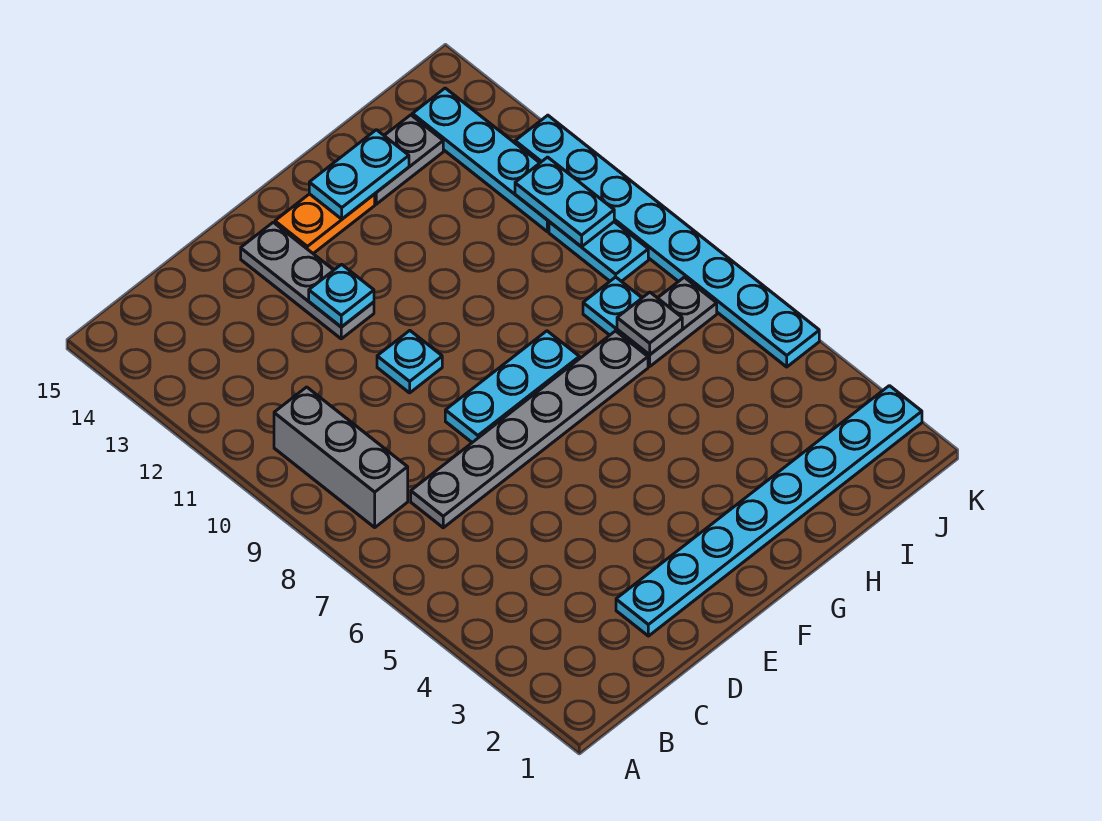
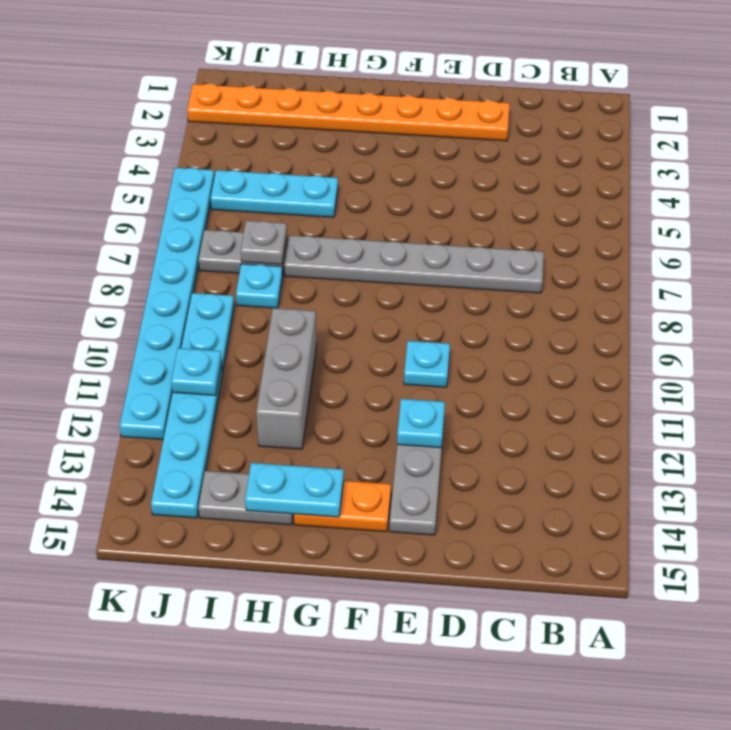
grey brick B8:B10 level 1 -> grey brick H10:H12 level 1
cyan plate D2:K2 level 1 -> orange plate D2:K2 level 1
cyan plate E8:G8 level 1 -> cyan plate H5:J5 level 1
cyan plate J10:J11 level 2 -> cyan plate J11 level 2

